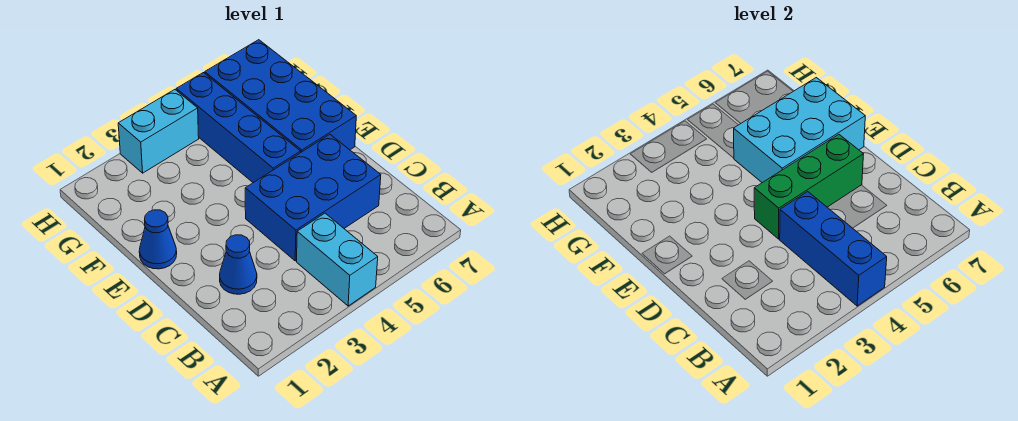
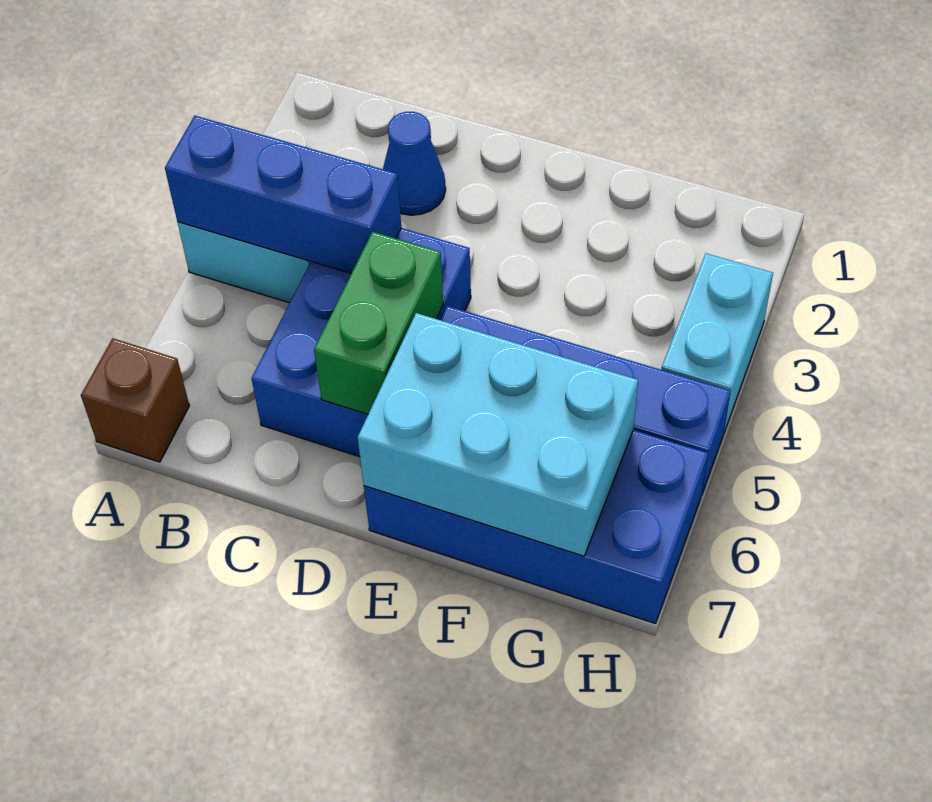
none -> brown brick A7 level 1
green brick D4:D6 level 2 -> green brick D5:D6 level 2
blue cone E1 level 1 -> none
cyan brick E5:F7 level 2 -> cyan brick E6:G7 level 2

